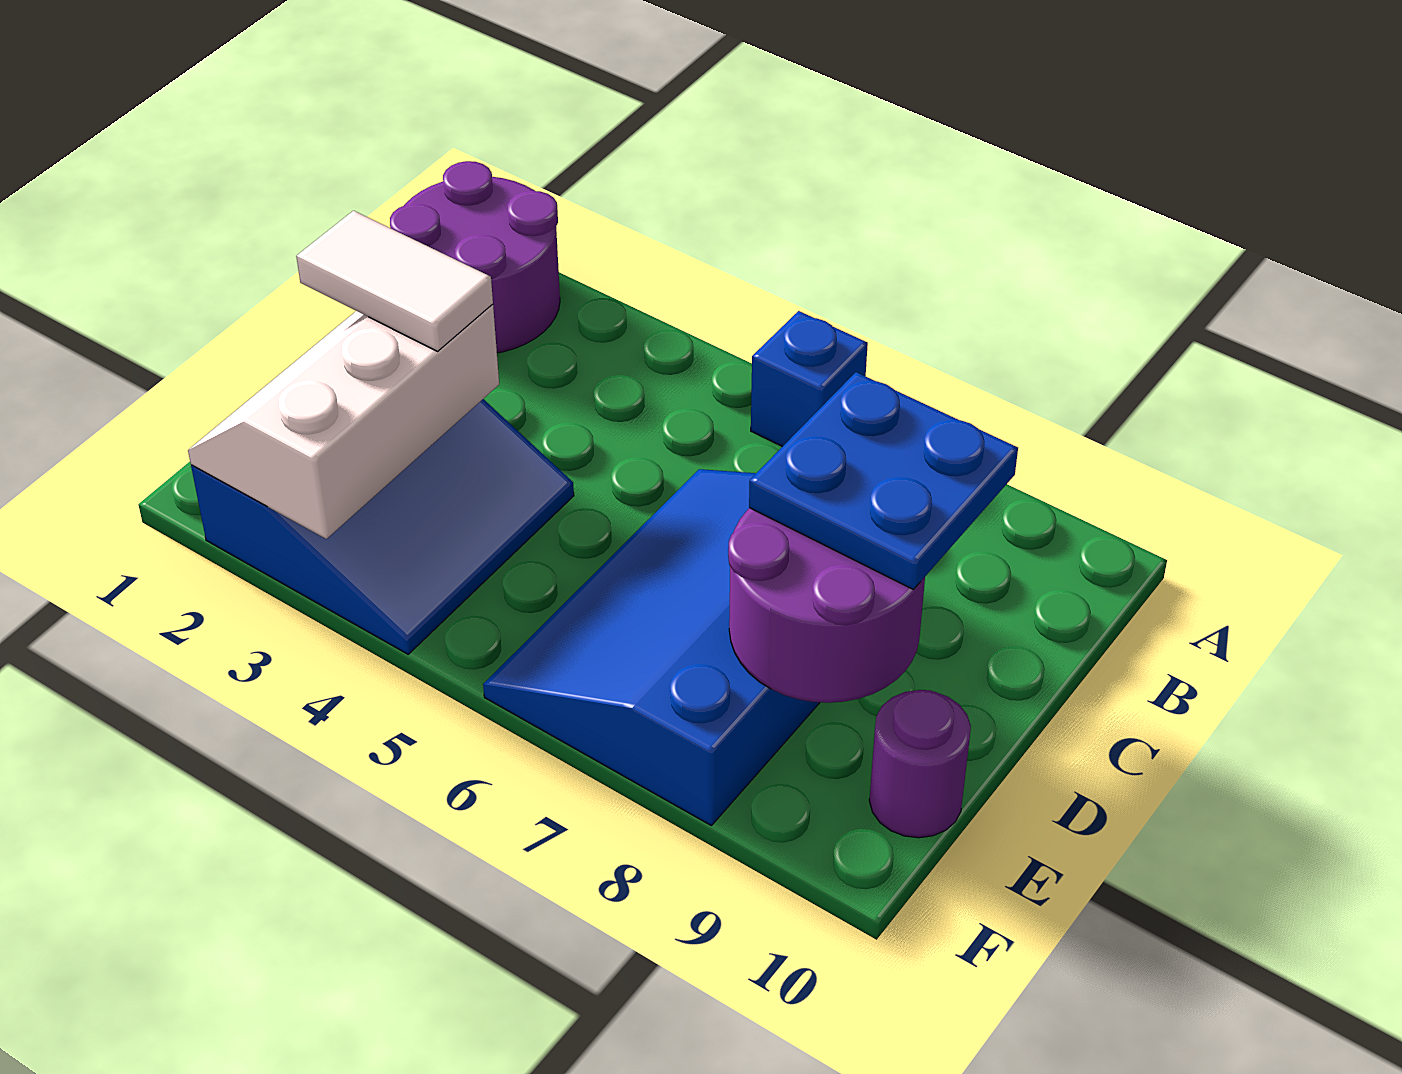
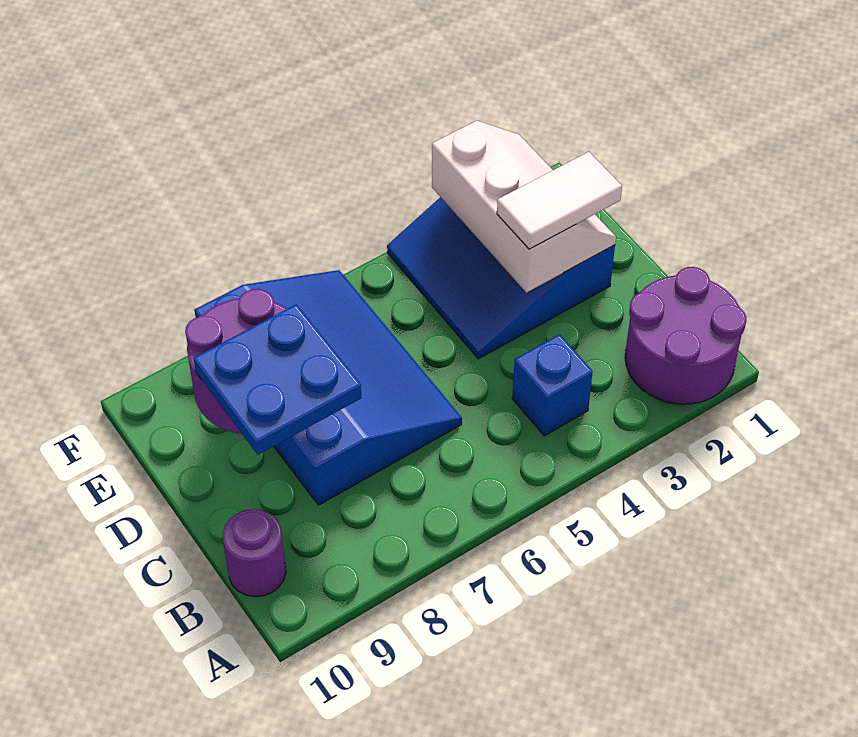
blue brick A6 level 1 -> blue brick B4 level 1
purple round brick E10 level 1 -> purple round brick B10 level 1

